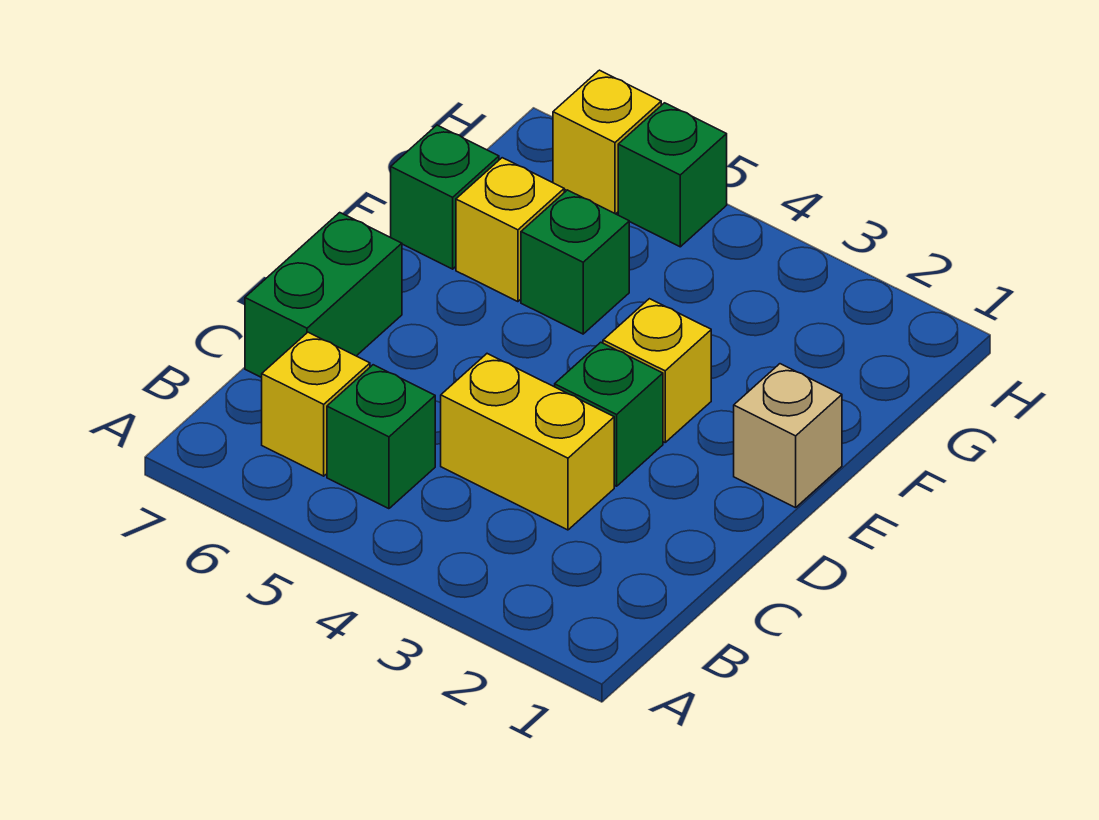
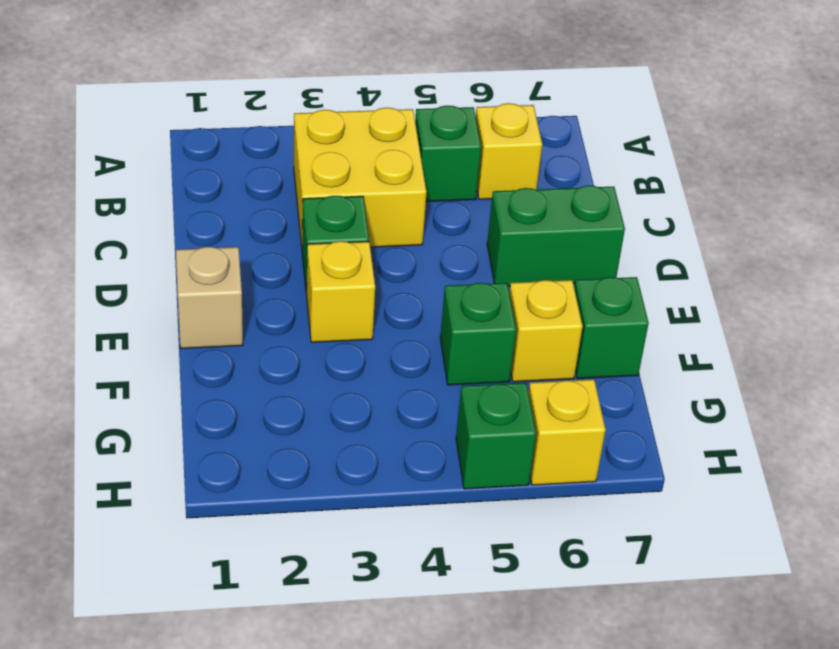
yellow brick C3:C4 level 1 -> yellow brick B3:C4 level 1
green brick C7:D7 level 1 -> green brick D6:D7 level 1

